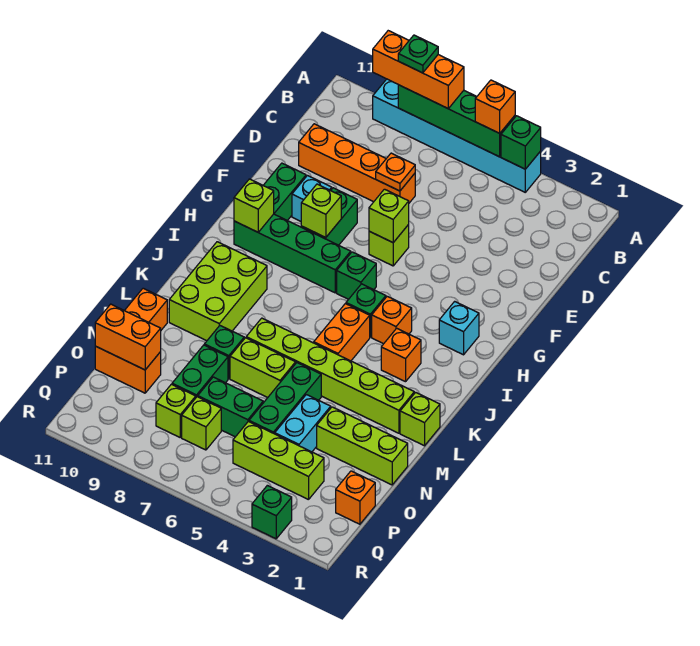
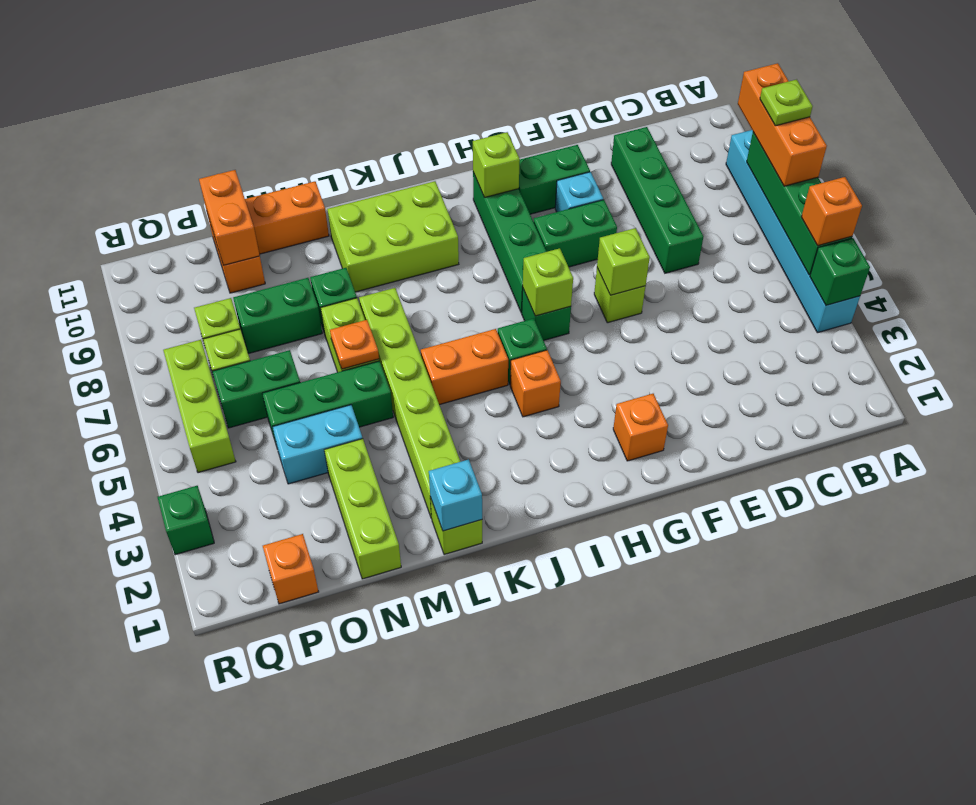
green plate A8 level 4 -> lime plate A8 level 4
orange brick D7:D10 level 1 -> green brick D7:D10 level 1
orange plate D7 level 2 -> orange plate M6 level 2
lime brick G8 level 2 -> lime brick H6 level 2
cyan brick H2 level 1 -> cyan brick L1 level 2
orange brick J3 level 1 -> orange brick G2 level 1
green brick O6:O7 level 1 -> green brick O6:P6 level 1
lime brick P3:P5 level 1 -> lime brick Q5:Q7 level 1

